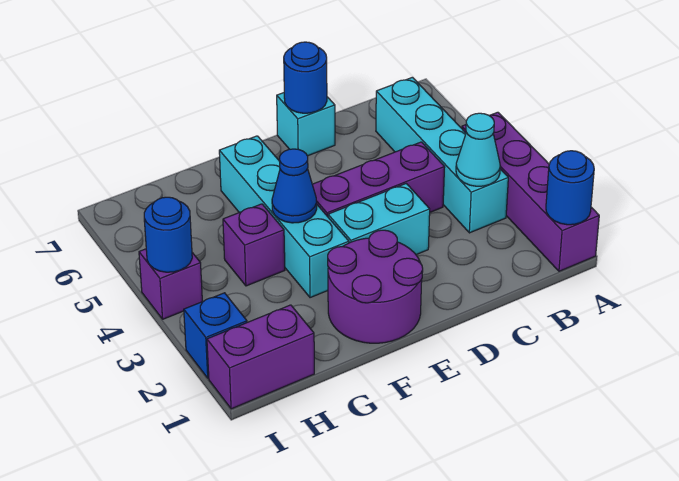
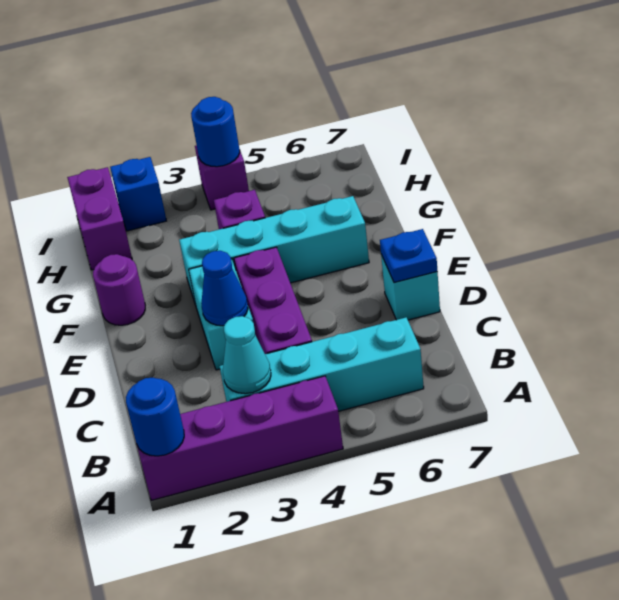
blue round brick D7 level 2 -> blue plate D7 level 2
purple round brick E1:F2 level 1 -> purple round brick F1 level 1
blue cone F4 level 2 -> blue cone D3 level 2

